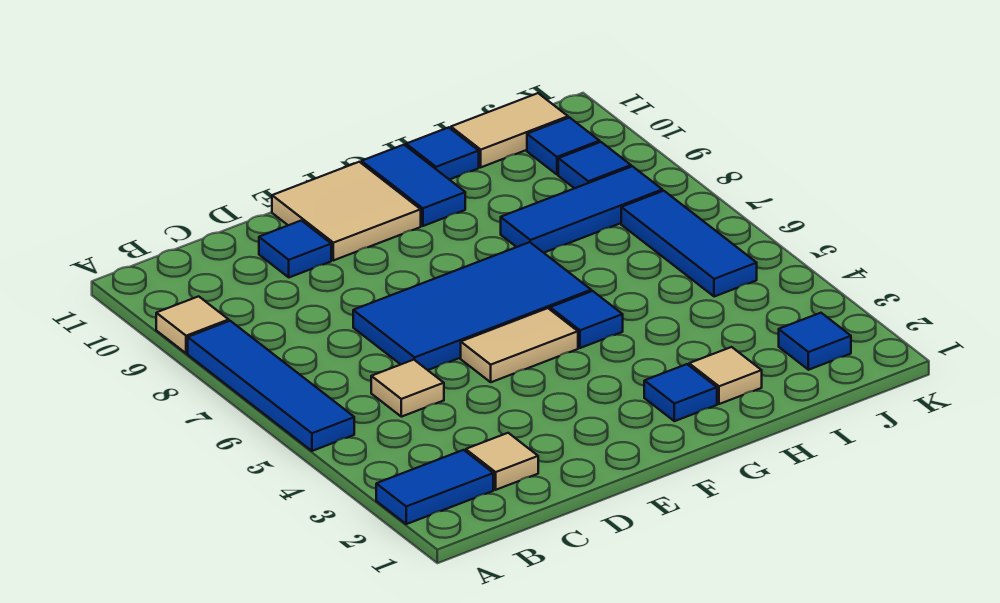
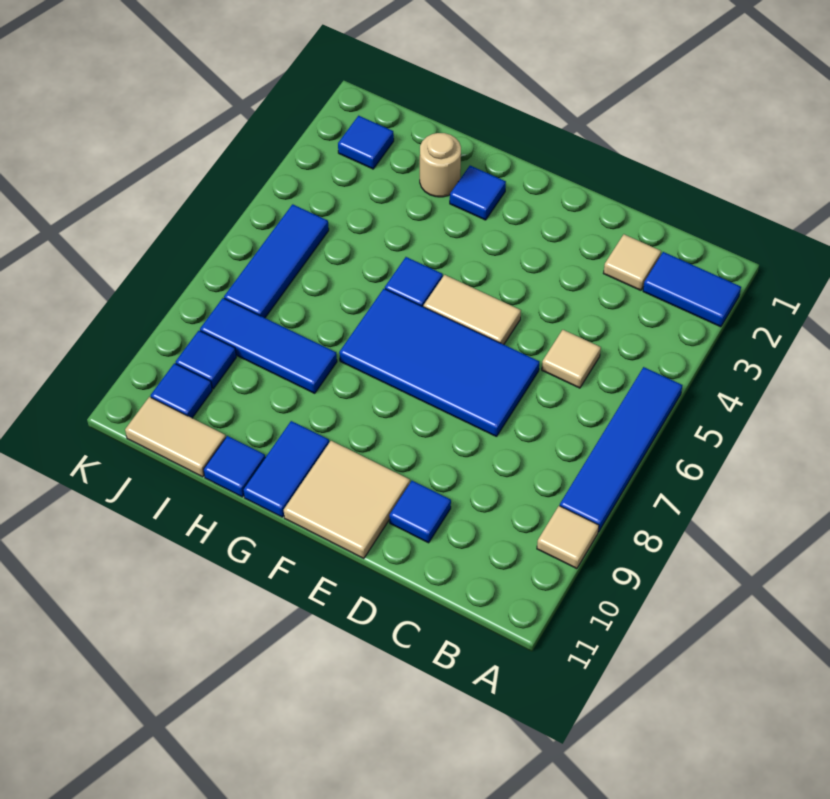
tan tile H2 level 1 -> tan round brick H2 level 1

